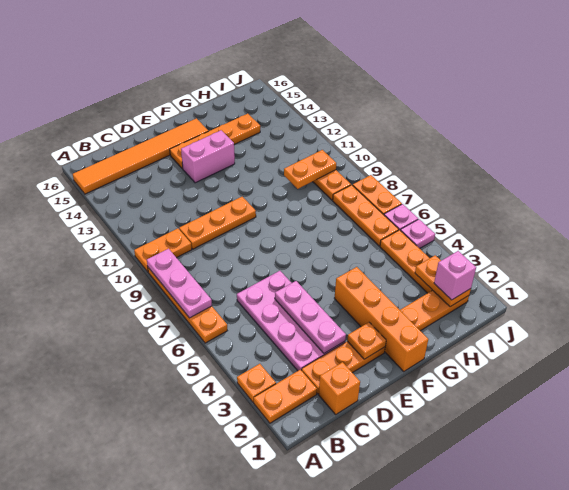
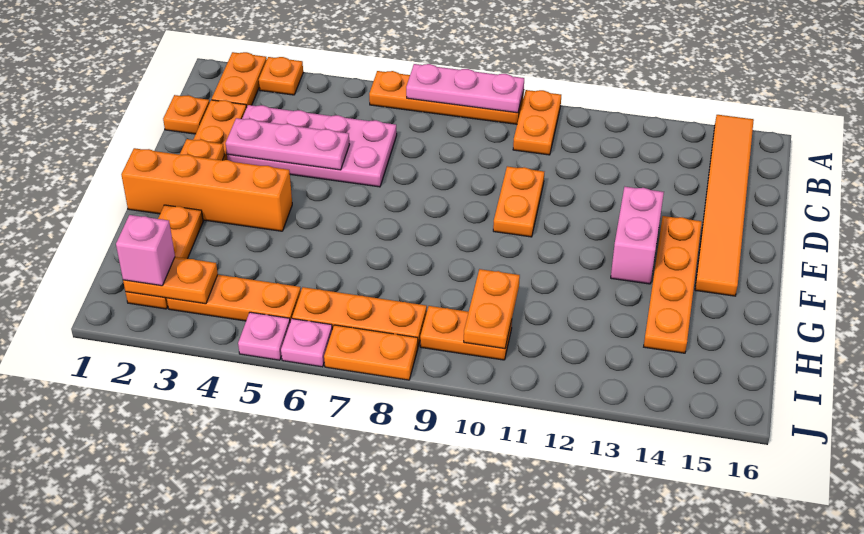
orange brick C1 level 1 -> orange plate C1 level 1
orange plate C10:E10 level 1 -> orange plate D10:E10 level 1

